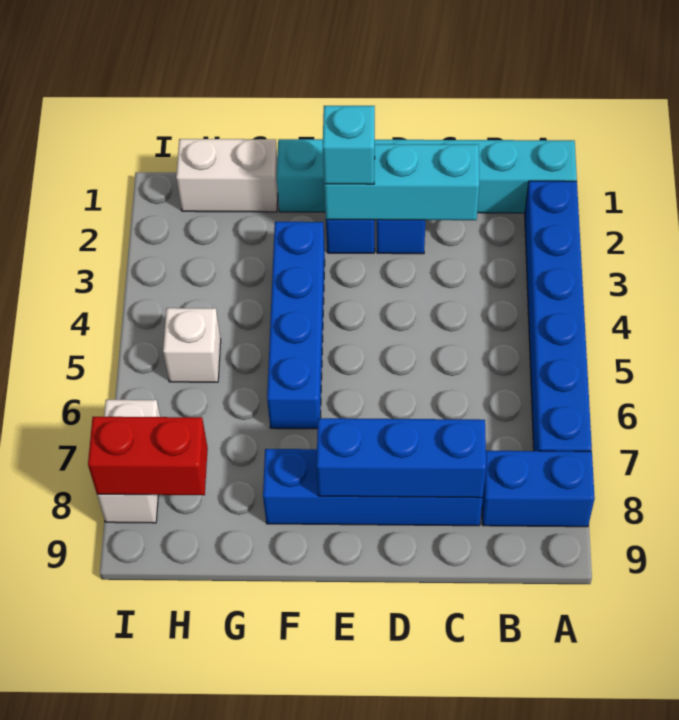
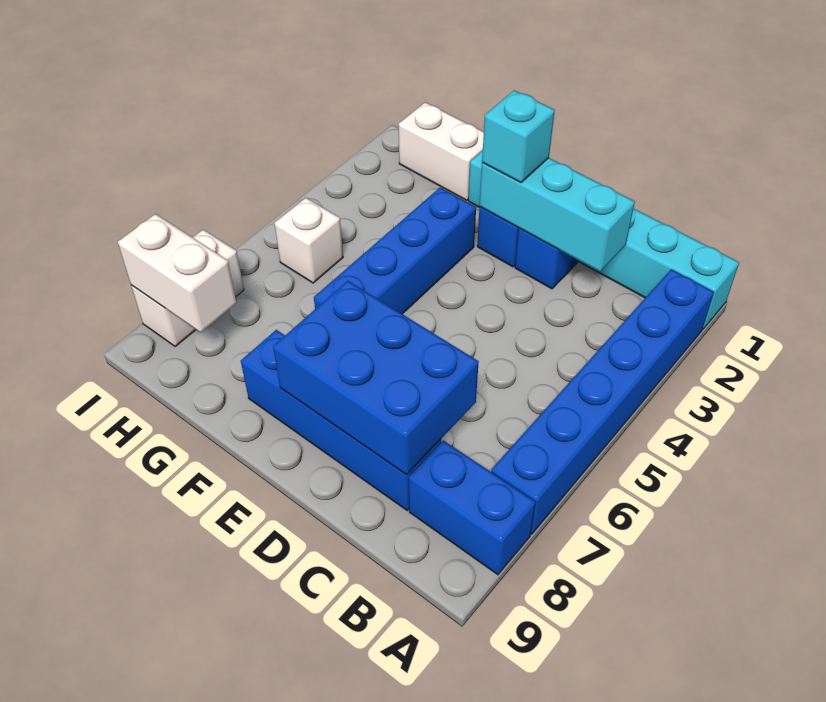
blue brick C8:E8 level 2 -> blue brick C7:E8 level 2
red brick H8:I8 level 2 -> white brick H8:I8 level 2

